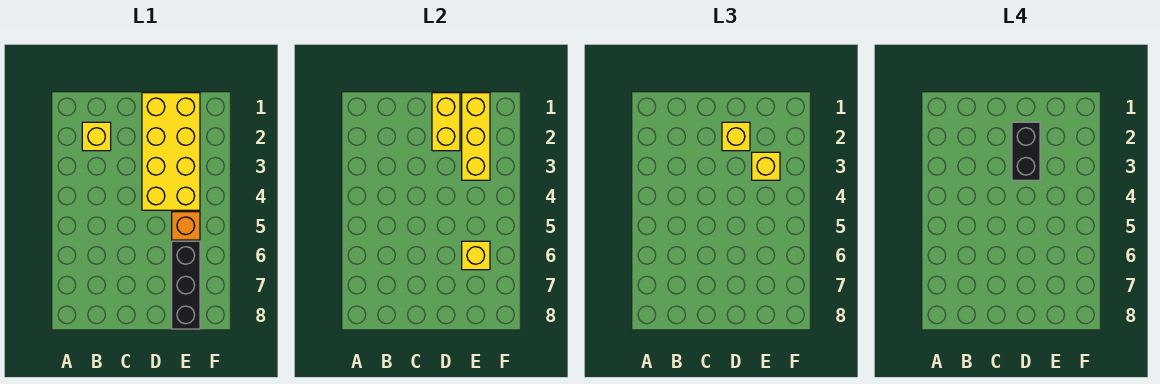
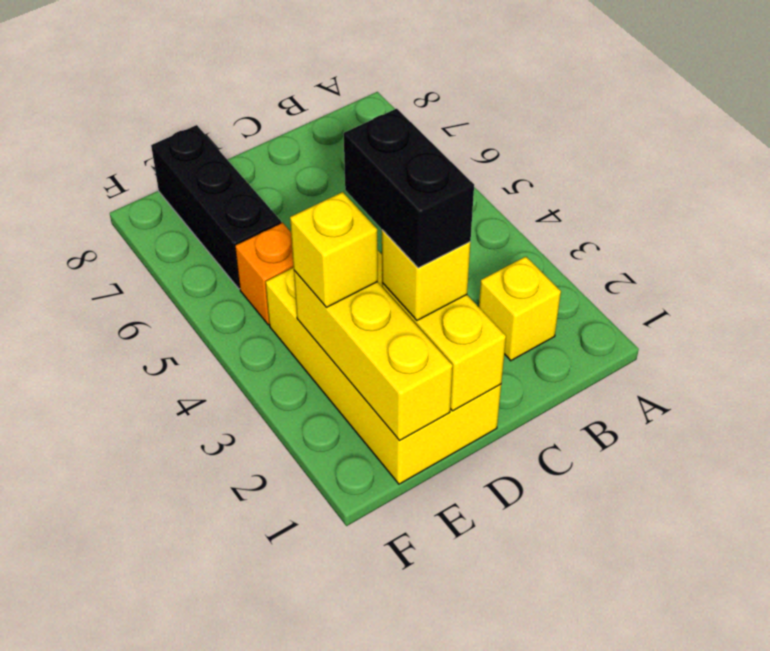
yellow brick E6 level 2 -> none

